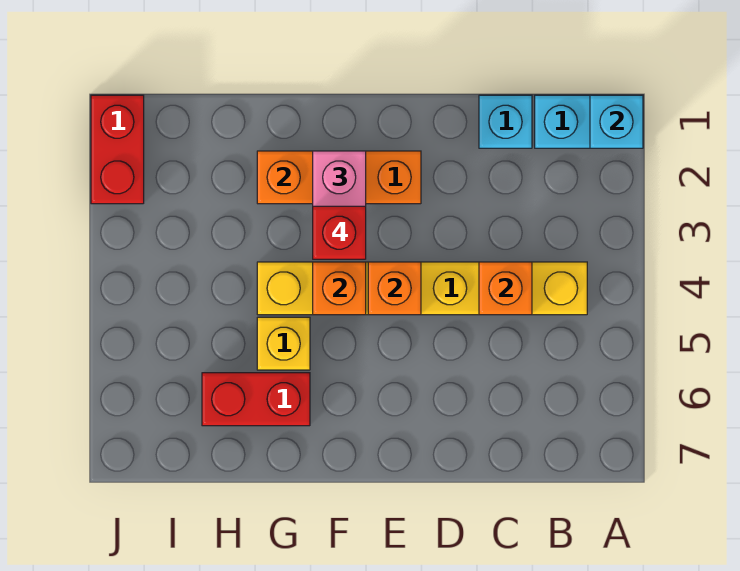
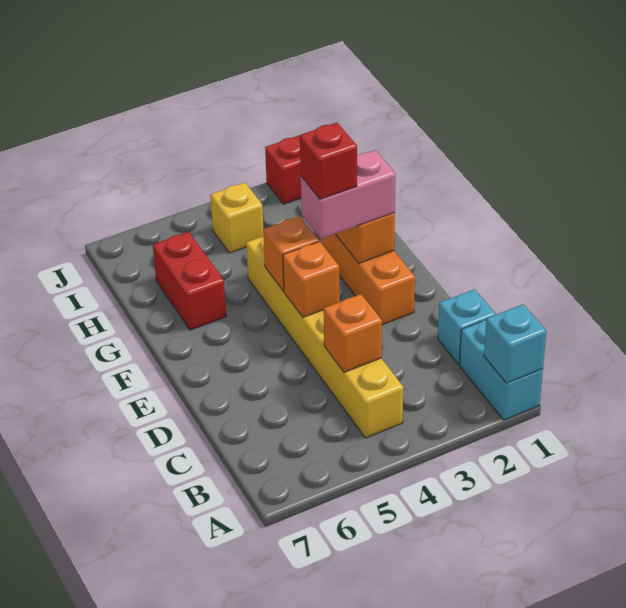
yellow brick G5 level 1 -> yellow brick I4 level 1

